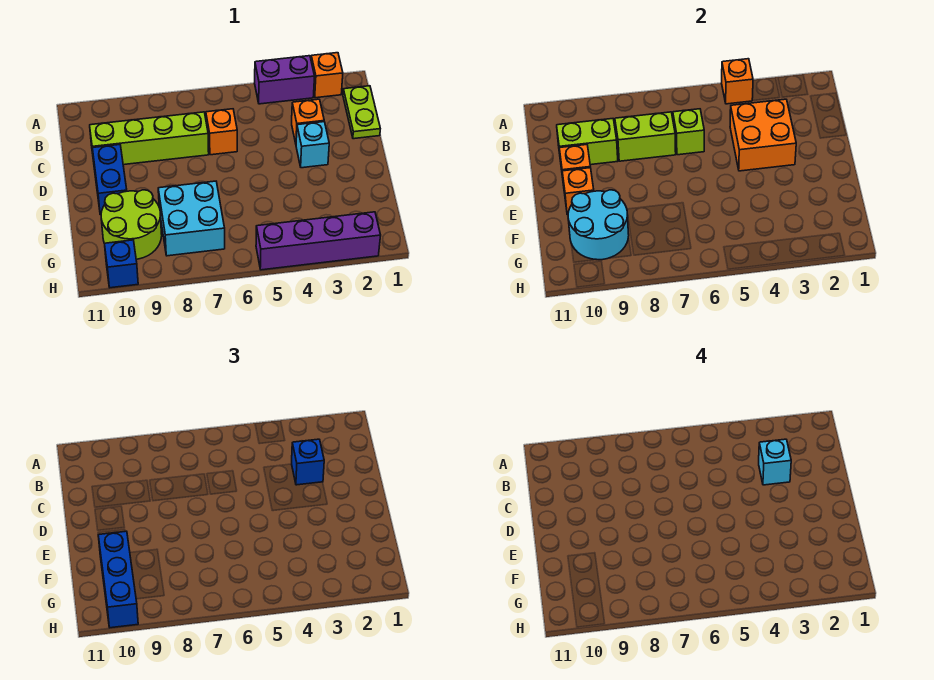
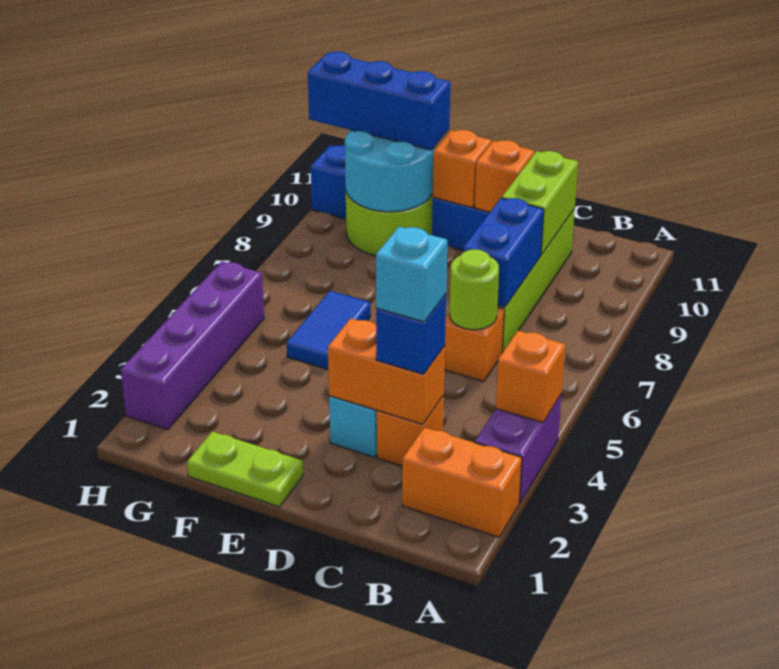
orange brick A2 level 1 -> orange brick A2:B2 level 1
lime plate B1:C1 level 1 -> lime plate E1:F1 level 1
orange brick C3:D4 level 2 -> orange brick C3:D3 level 2
lime brick C6 level 2 -> lime round brick C6 level 2
lime brick C7:C8 level 2 -> blue brick C7:C8 level 2
none -> blue tile F5:F6 level 1
cyan brick F7:G8 level 1 -> none

